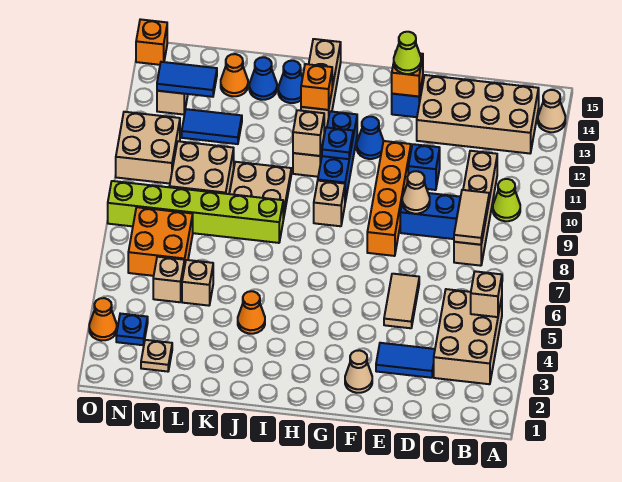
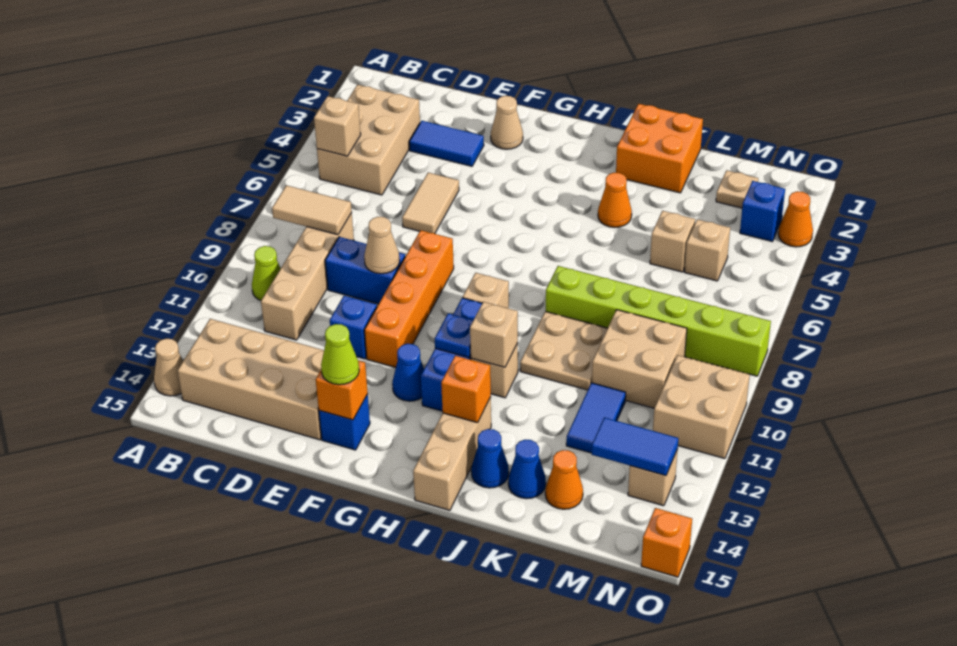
tan tile C8:C9 level 2 -> tan tile B8:C8 level 2
blue tile L12:M12 level 1 -> blue tile L11:L12 level 1
orange brick M6:N7 level 1 -> orange brick J1:K2 level 1
blue plate N3 level 1 -> blue brick N3 level 1

